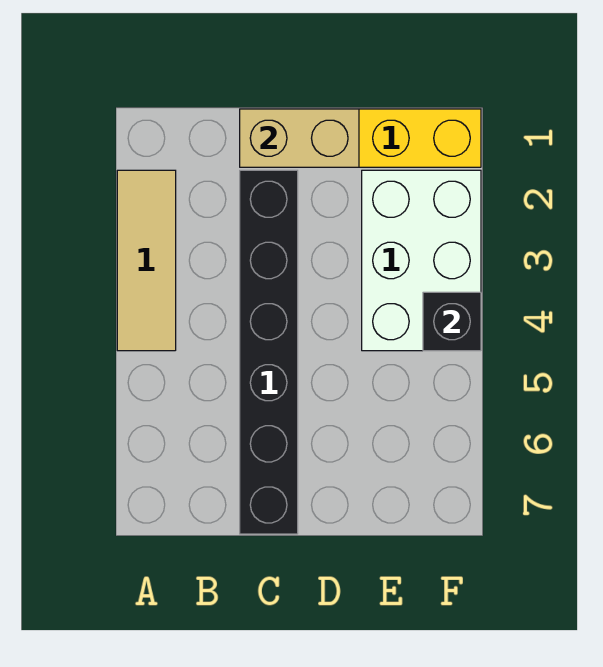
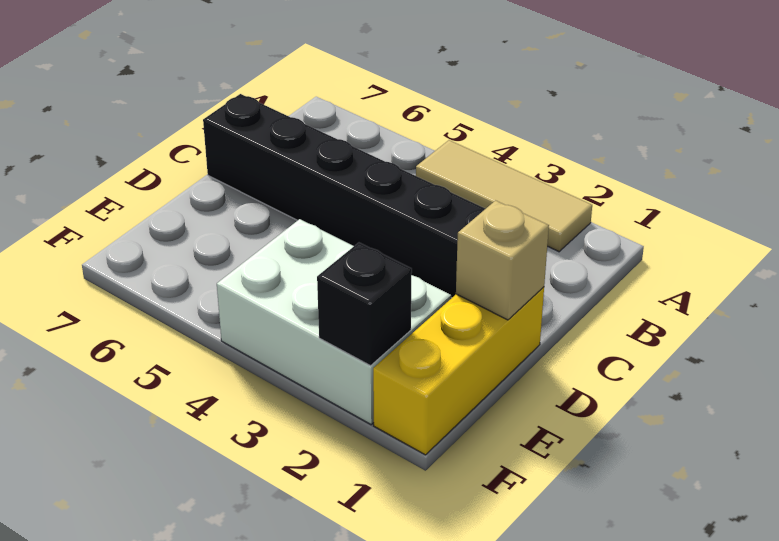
tan brick C1:D1 level 2 -> tan brick D1 level 2
black brick F4 level 2 -> black brick F2 level 2

